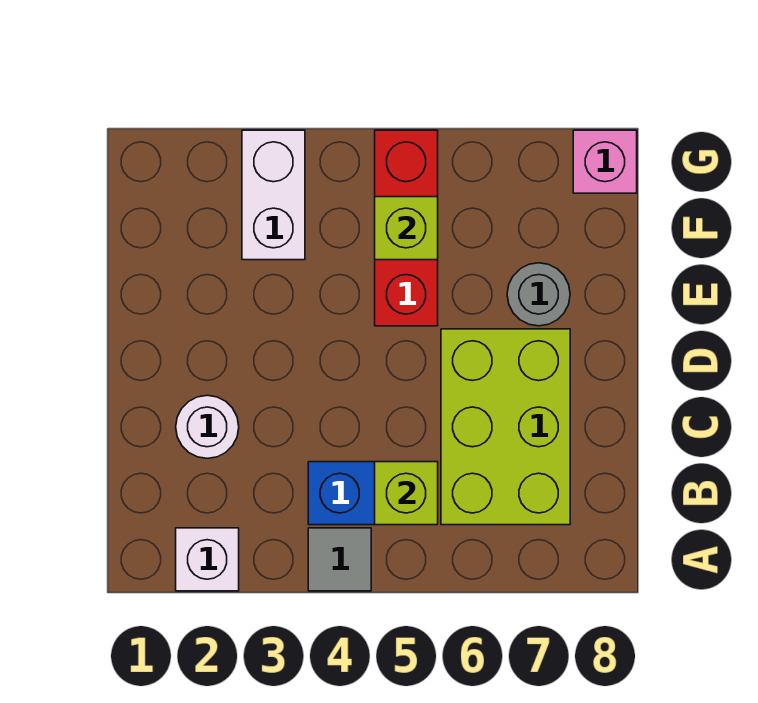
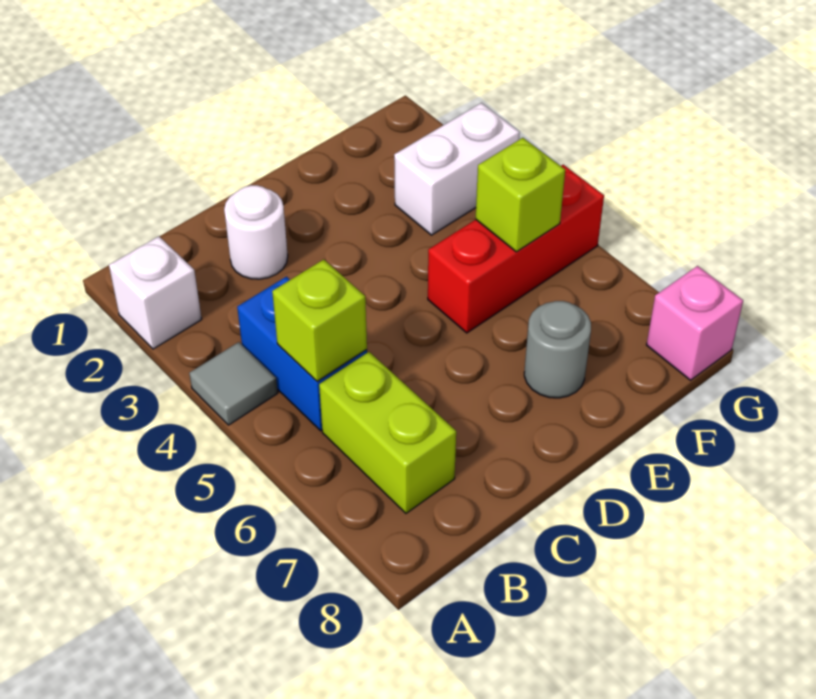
lime brick B6:D7 level 1 -> lime brick B6:B7 level 1

